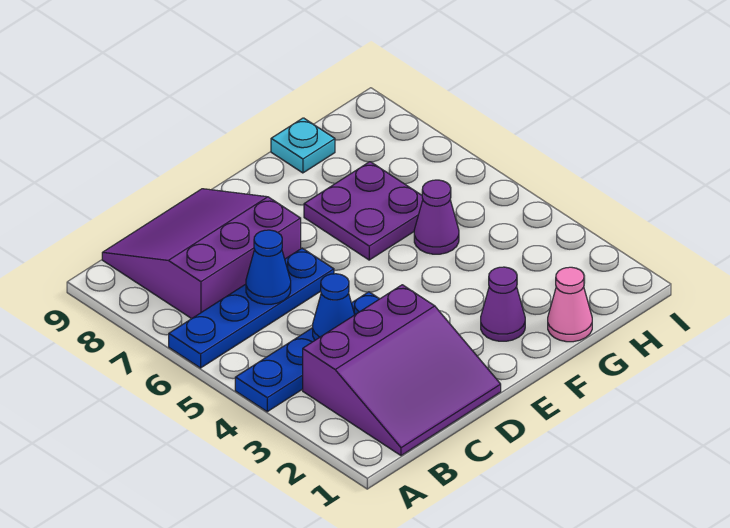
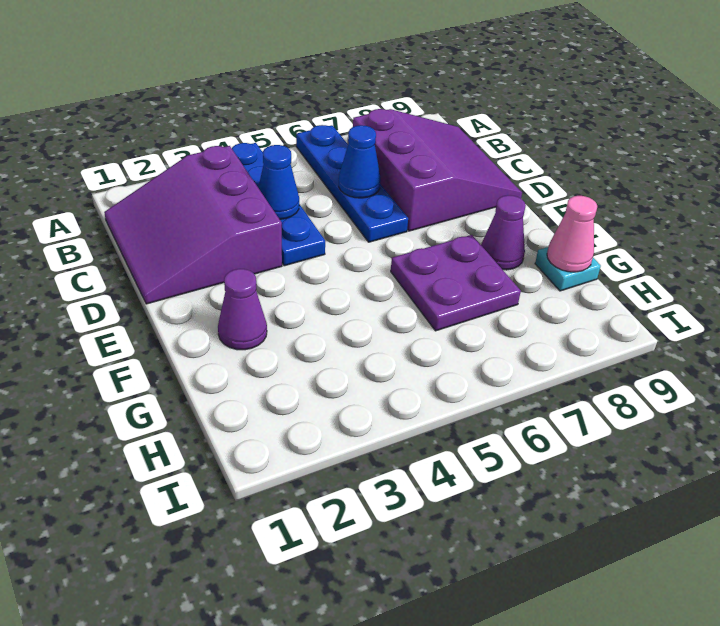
pink cone G1 level 1 -> pink cone G9 level 2
purple cone G5 level 1 -> purple cone F8 level 1

